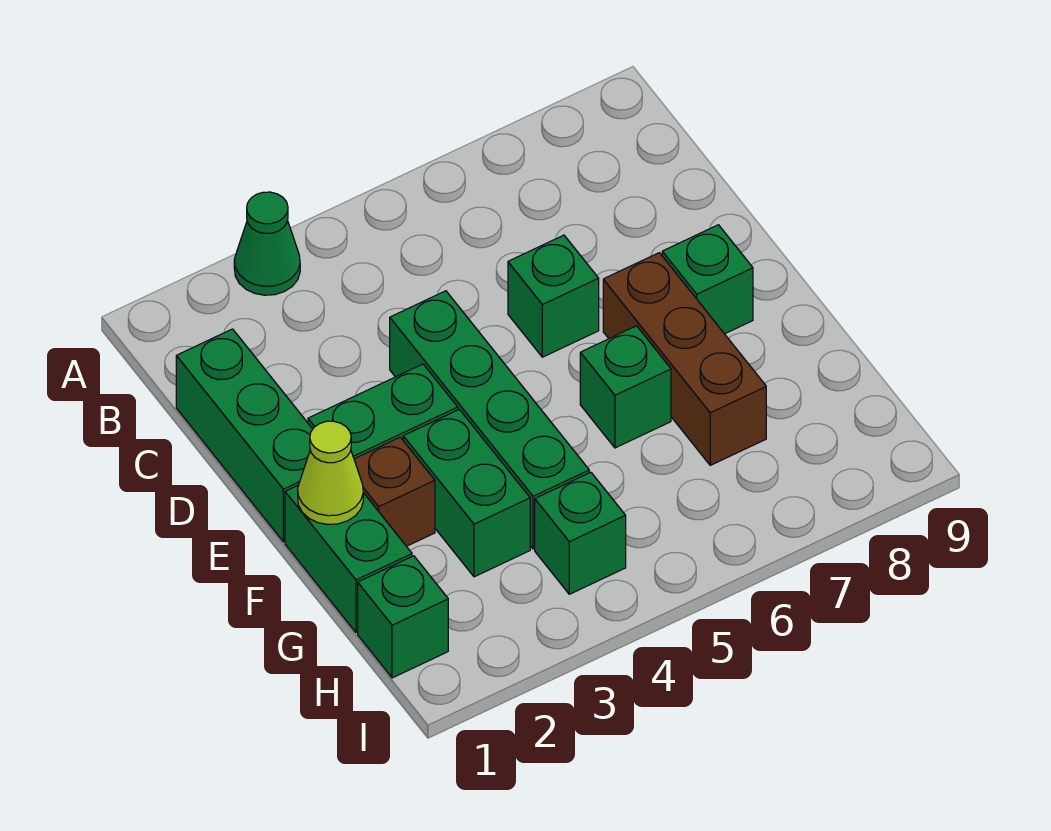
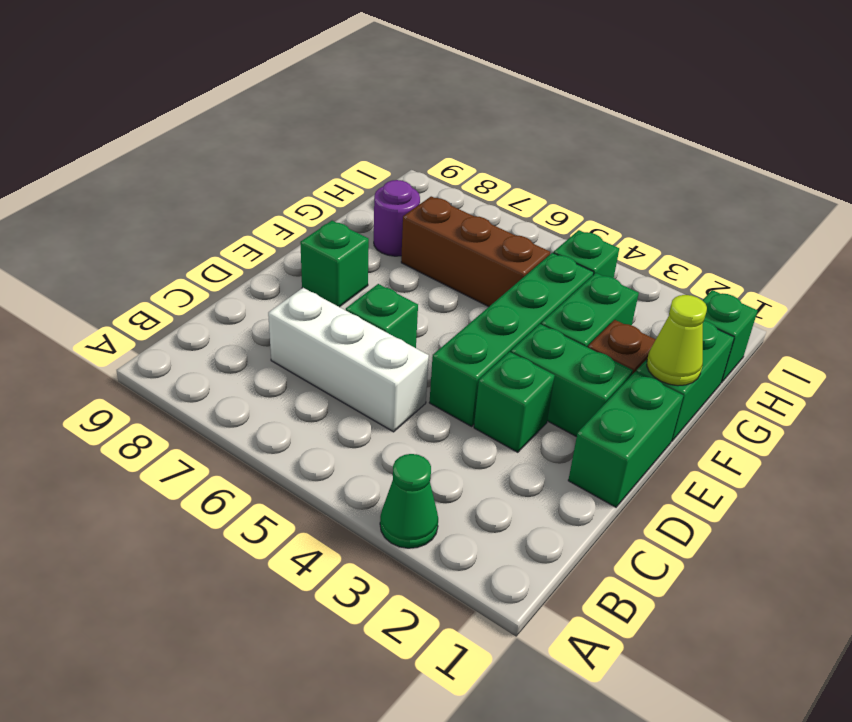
green brick C1:E1 level 1 -> green brick D1:E1 level 1
none -> white brick C5:C7 level 1
brown brick E7:G7 level 1 -> brown brick G5:G7 level 1
green brick F6 level 1 -> green brick D3 level 1
none -> purple round brick G8 level 1

